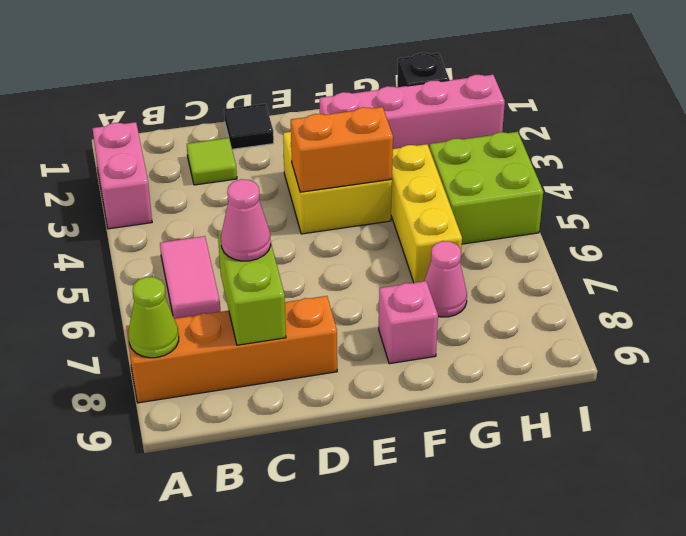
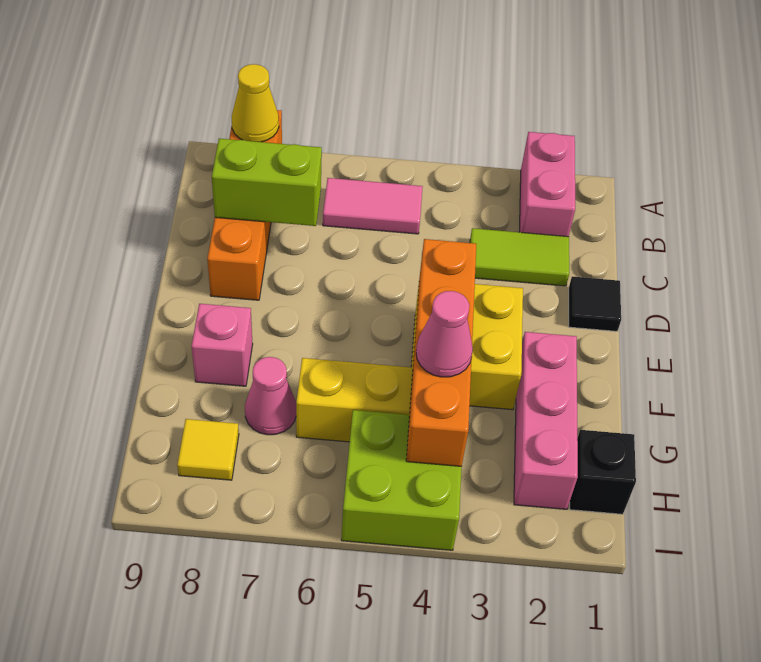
pink brick A2:A3 level 1 -> pink brick A2:B2 level 1
lime cone A8 level 2 -> yellow cone A8 level 2
lime tile C2 level 1 -> lime tile C2:C3 level 1
pink cone C7 level 3 -> pink cone G4 level 3
orange brick E4:F4 level 2 -> orange brick E4:H4 level 2
pink brick F2:I2 level 1 -> pink brick F2:H2 level 1
none -> yellow tile H8 level 1

